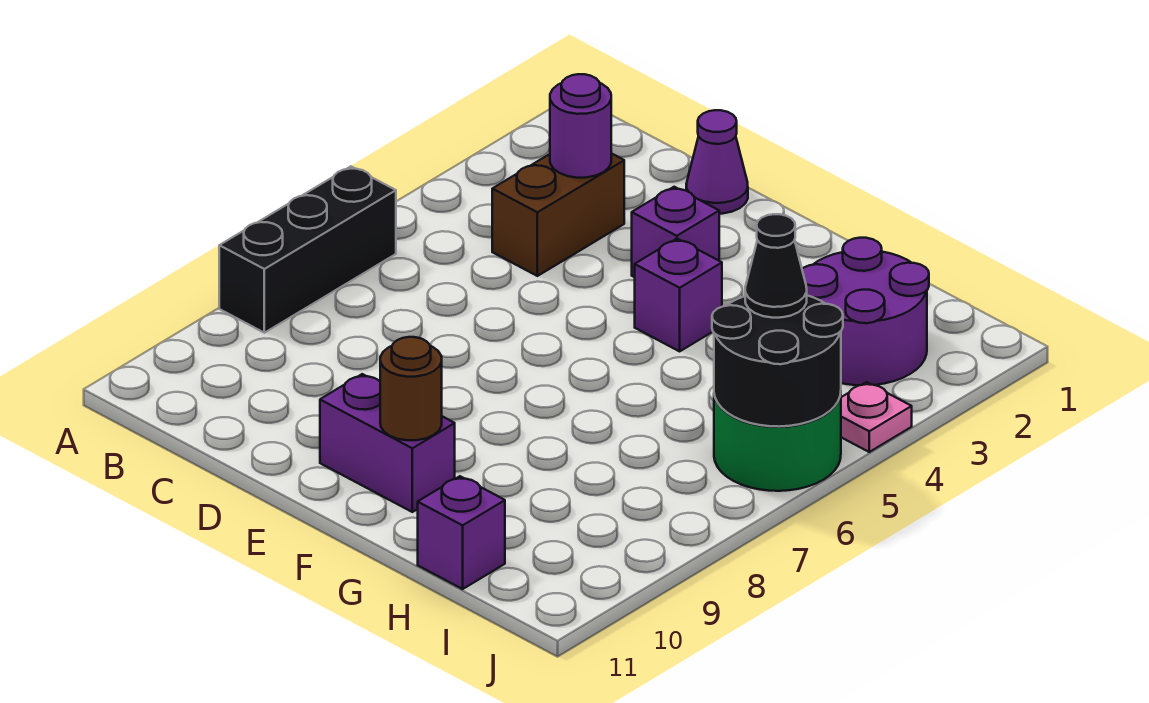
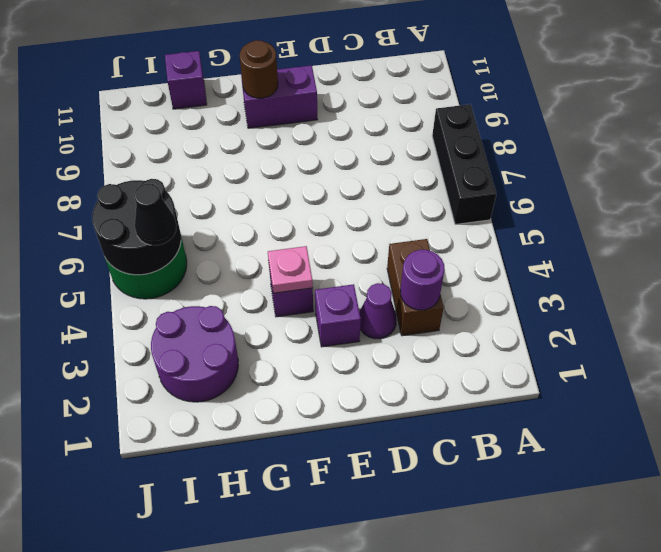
purple cone D1 level 1 -> purple cone D3 level 1
pink plate J4 level 1 -> pink plate F4 level 2

